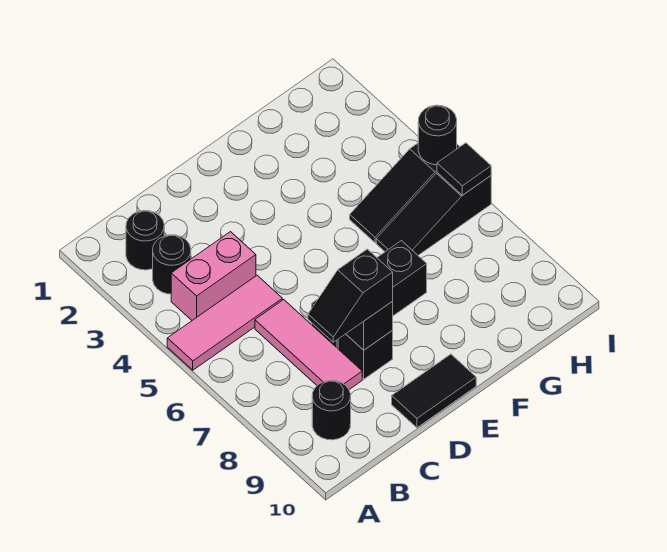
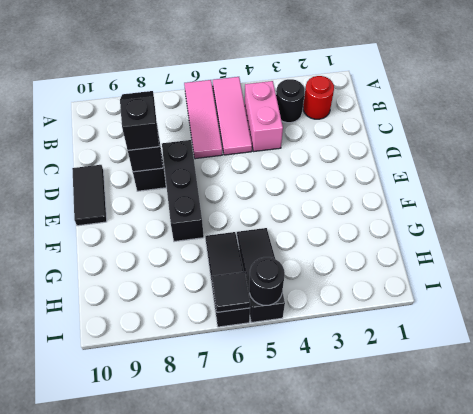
black round brick B2 level 1 -> red round brick B2 level 1
black round brick B9 level 1 -> none
pink tile C6:C8 level 1 -> pink tile A6:C6 level 1

